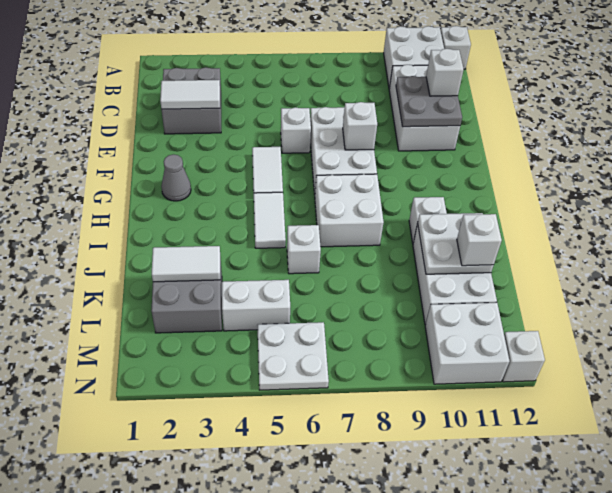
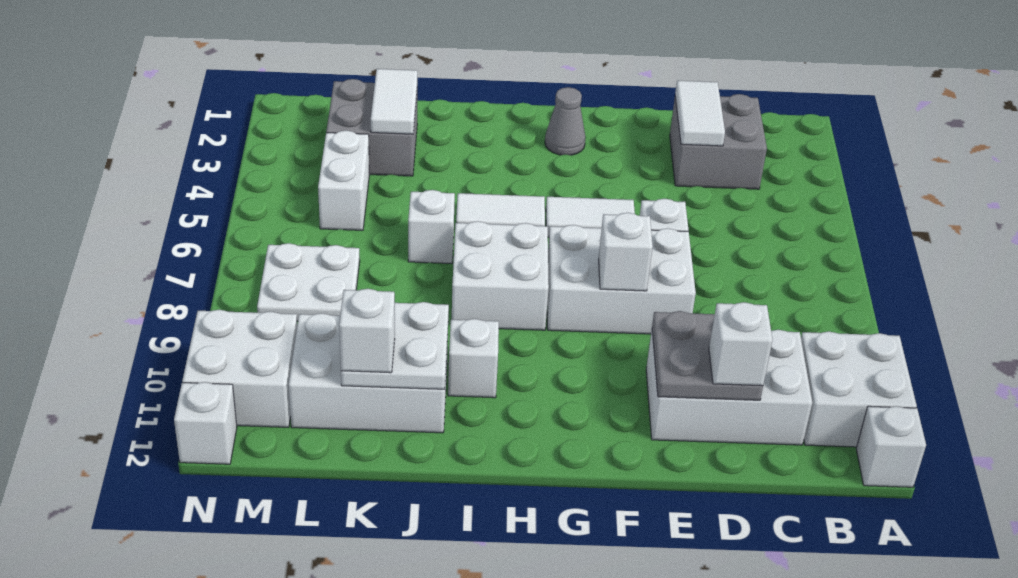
white plate M5:N6 level 1 -> white plate L7:M8 level 1

